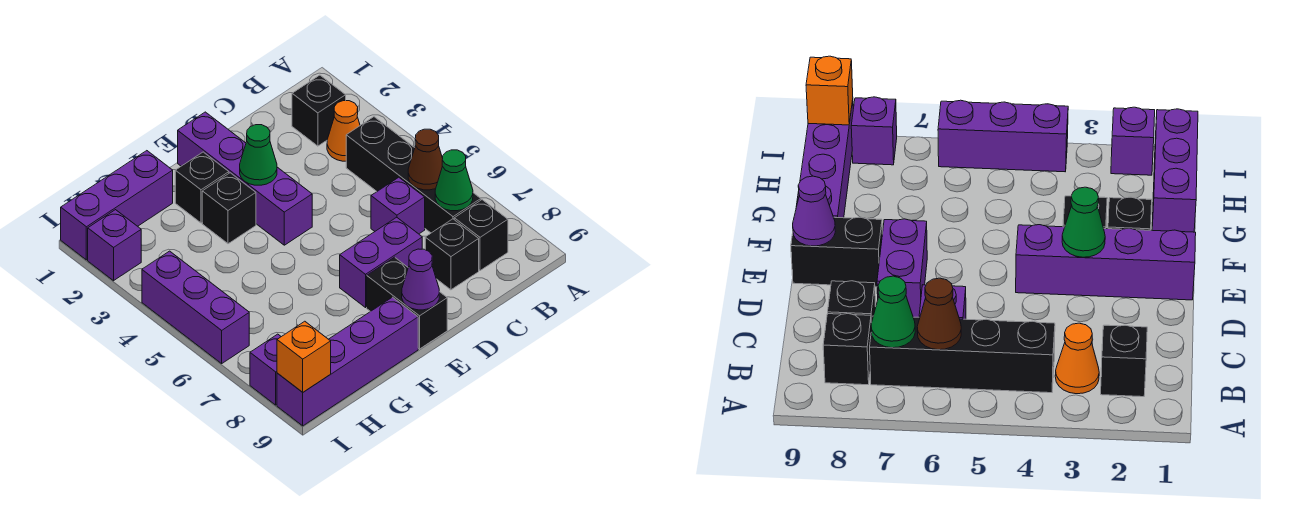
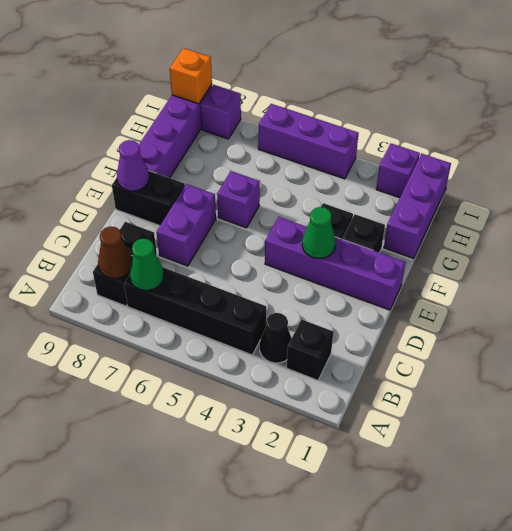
orange cone B3 level 1 -> black cone B3 level 1
brown cone B6 level 2 -> brown cone B8 level 2
purple brick C6 level 1 -> purple brick F6 level 1

